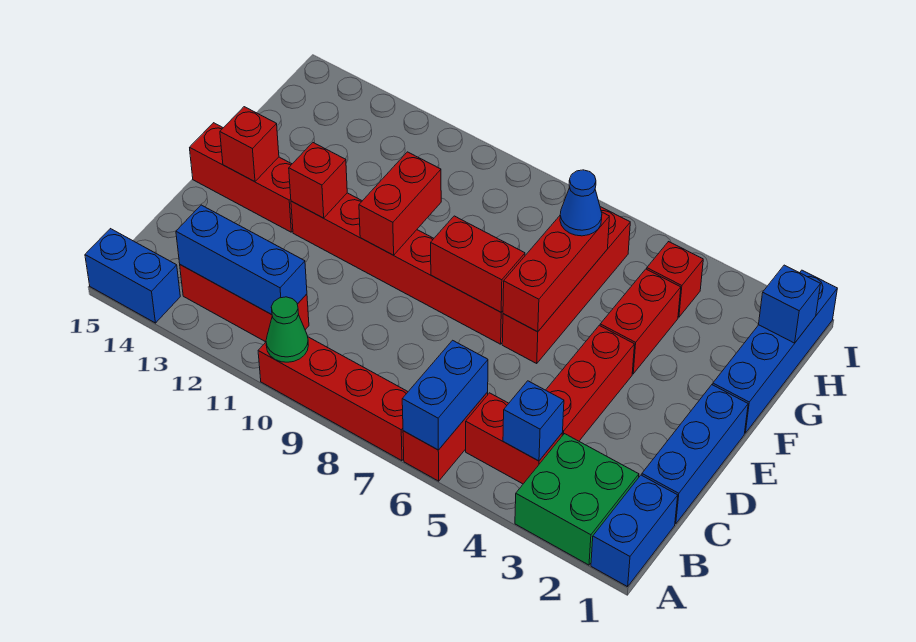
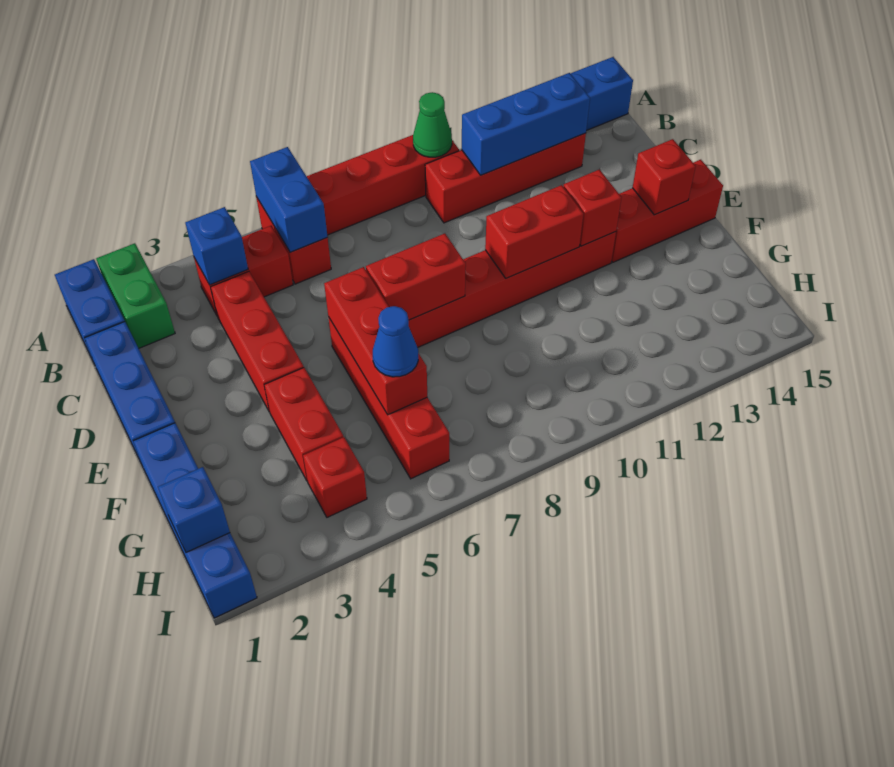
green brick A2:B3 level 1 -> green brick A2:B2 level 1
red brick B11:B13 level 1 -> red brick B10:B13 level 1
red brick E10:F10 level 2 -> red brick E10:E11 level 2

